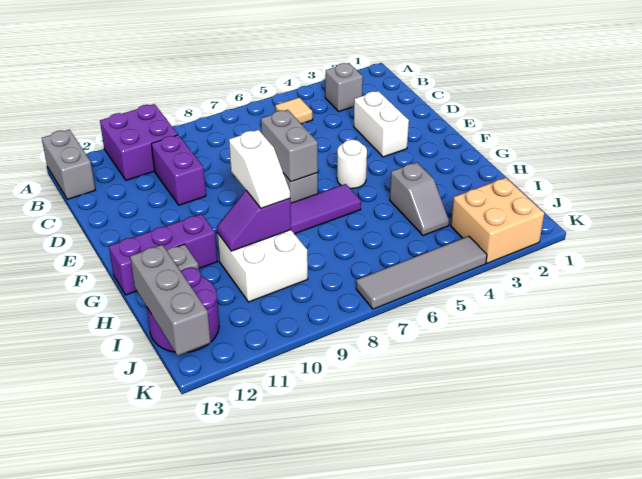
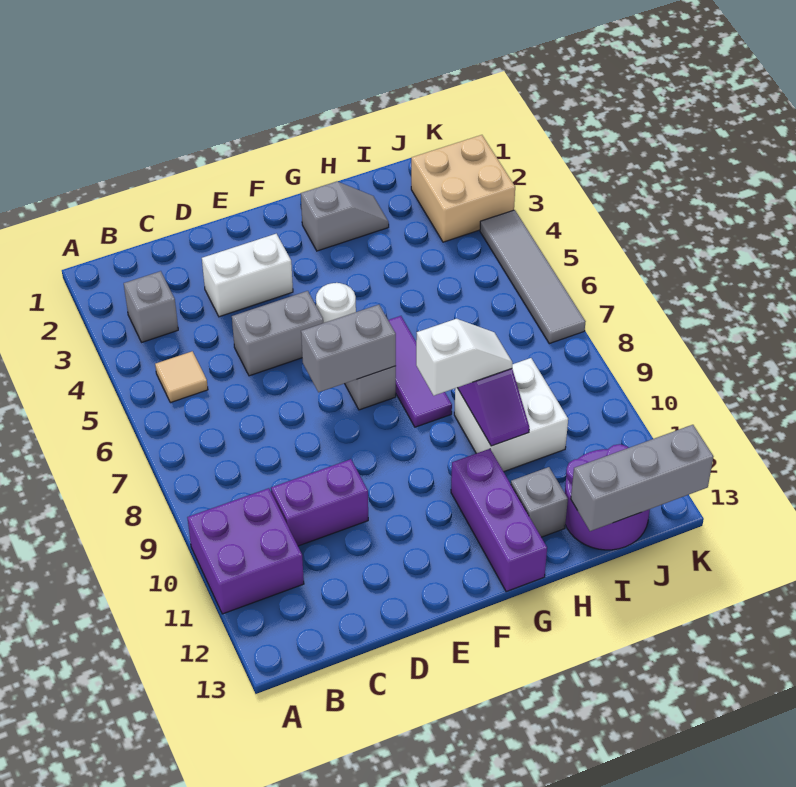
grey brick A13:B13 level 1 -> grey brick D5:E5 level 1
grey slope H4:I4 level 1 top H -> grey slope G2:H2 level 1 top G

